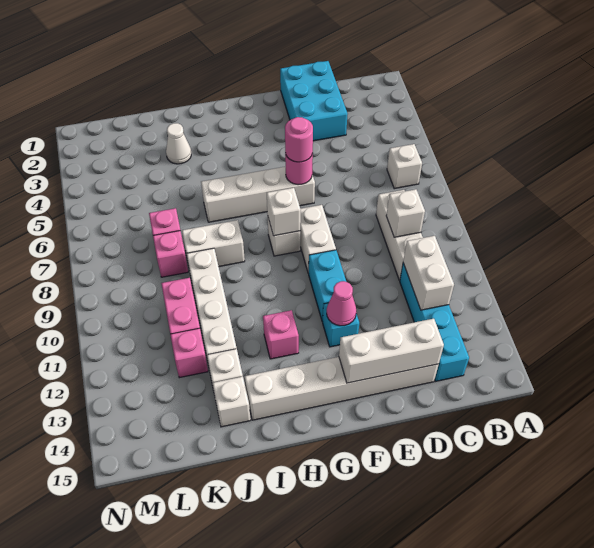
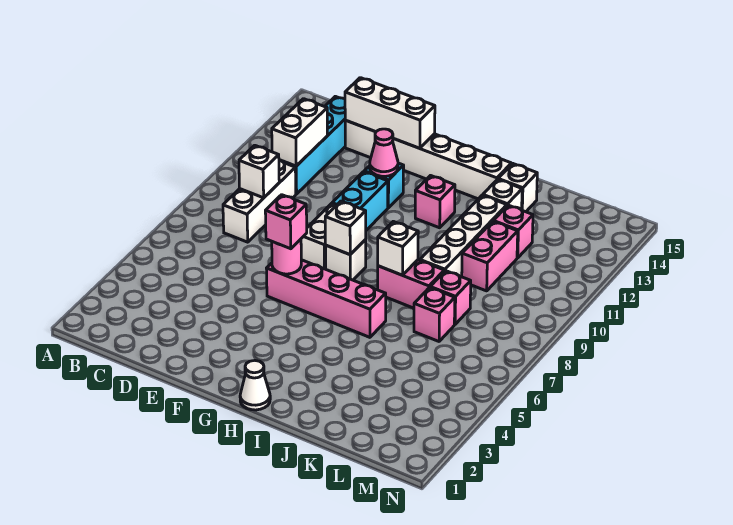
white brick B6 level 1 -> white brick I8 level 2
cyan brick D1:E3 level 1 -> none
white brick F6:I6 level 1 -> pink brick F6:I6 level 1
pink round brick F6 level 3 -> pink brick F6 level 3
white brick I8:J8 level 1 -> pink brick I8:J8 level 1
white cone J3 level 1 -> white cone H1 level 1

